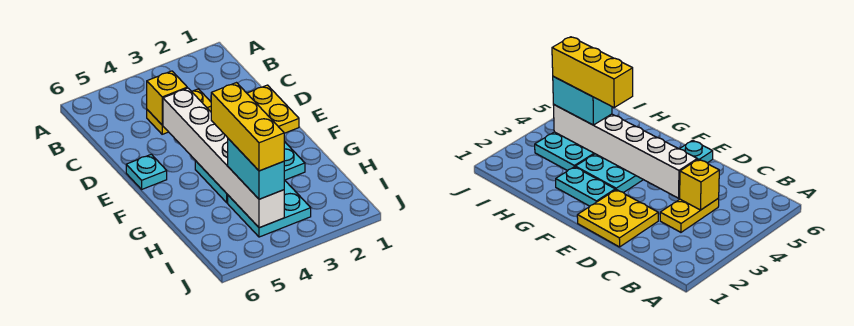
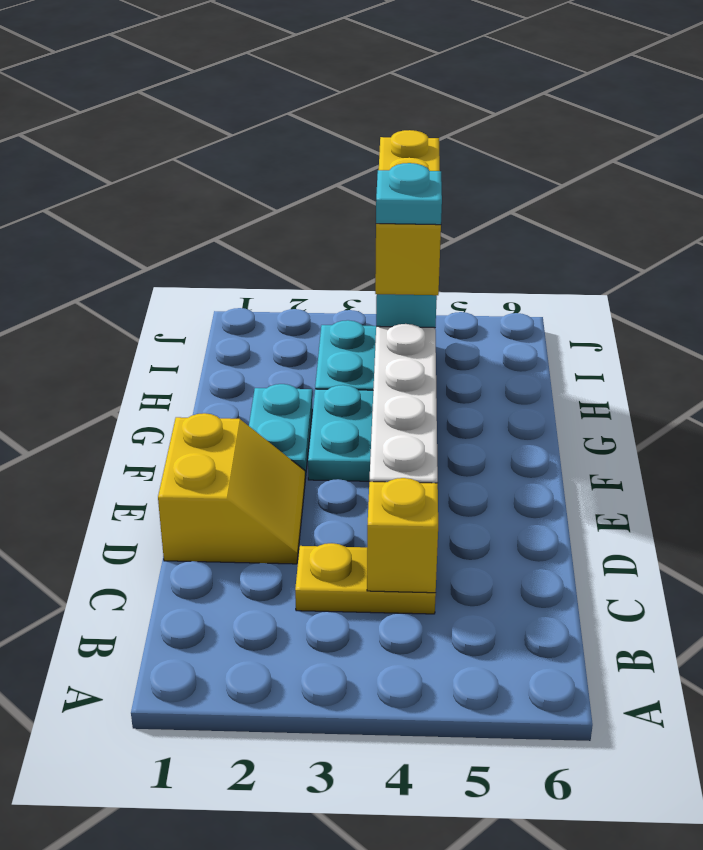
yellow plate D1:E2 level 1 -> yellow slope D1:E2 level 1 top 1
cyan plate E6 level 1 -> cyan plate G4 level 5

